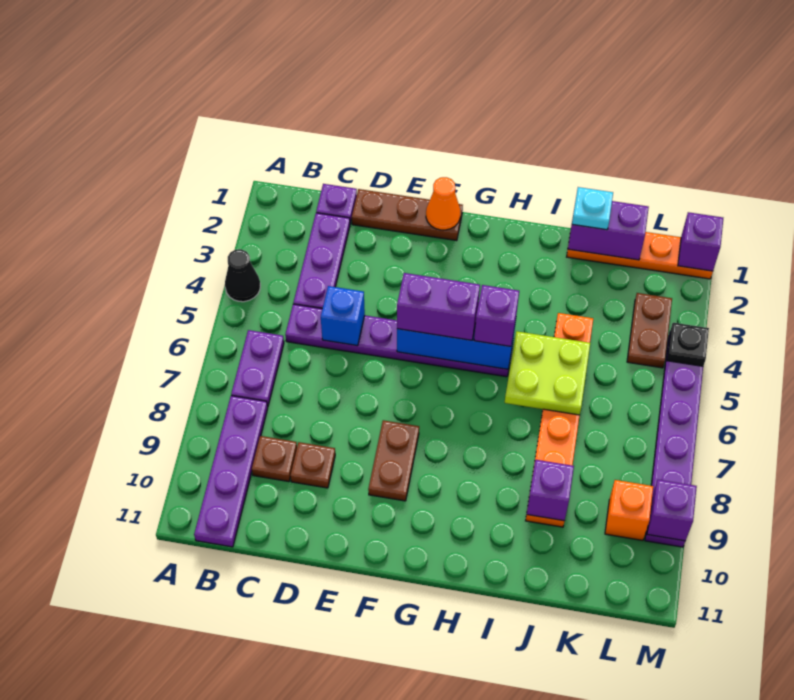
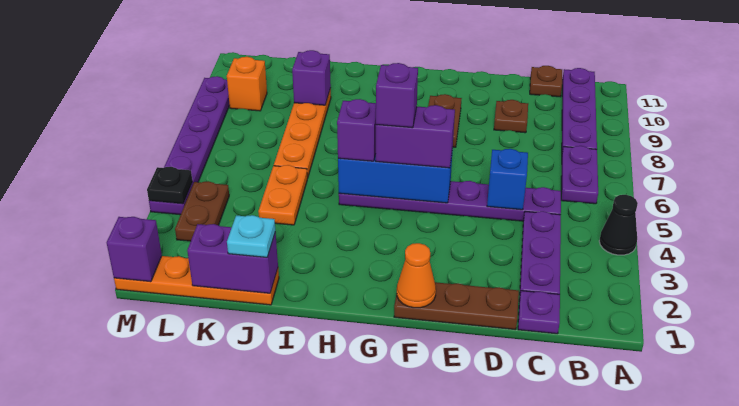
brown plate C9 level 1 -> brown plate C11 level 1
lime plate I5:J6 level 2 -> none
purple brick M9 level 2 -> purple brick G5 level 4

